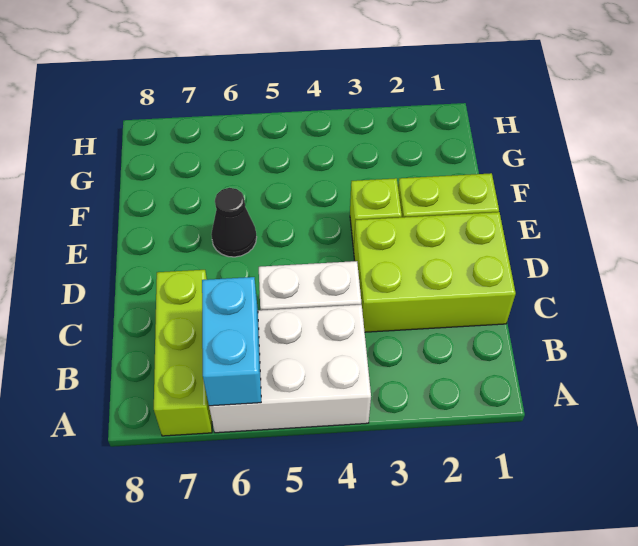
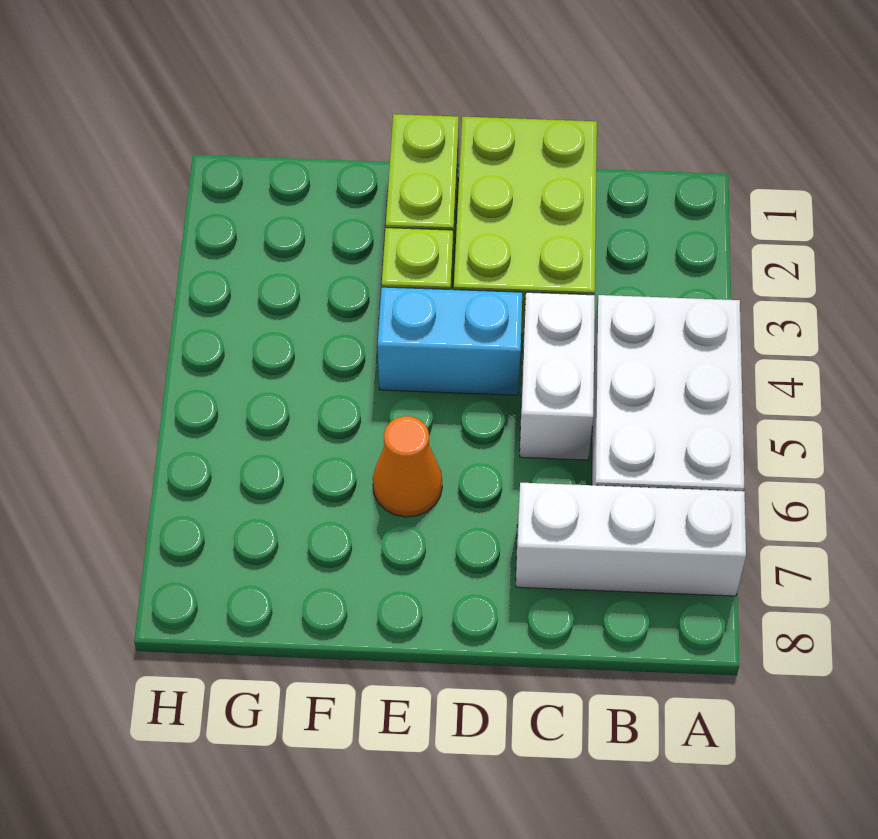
cyan brick A6:B6 level 2 -> cyan brick D4:E4 level 1
lime brick A7:C7 level 1 -> white brick A7:C7 level 1
black cone E6 level 1 -> orange cone E6 level 1

